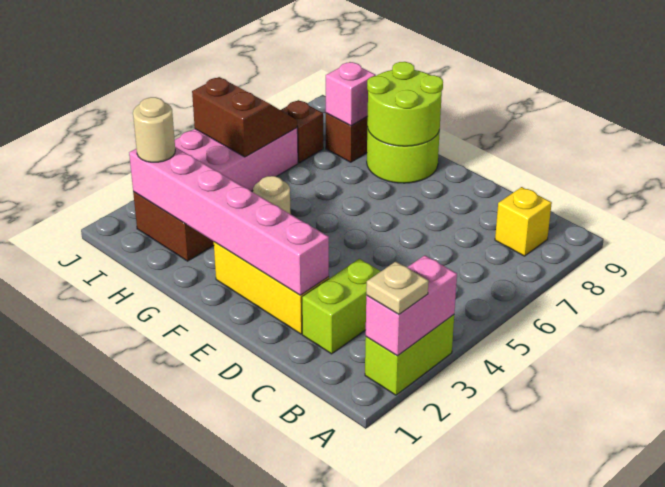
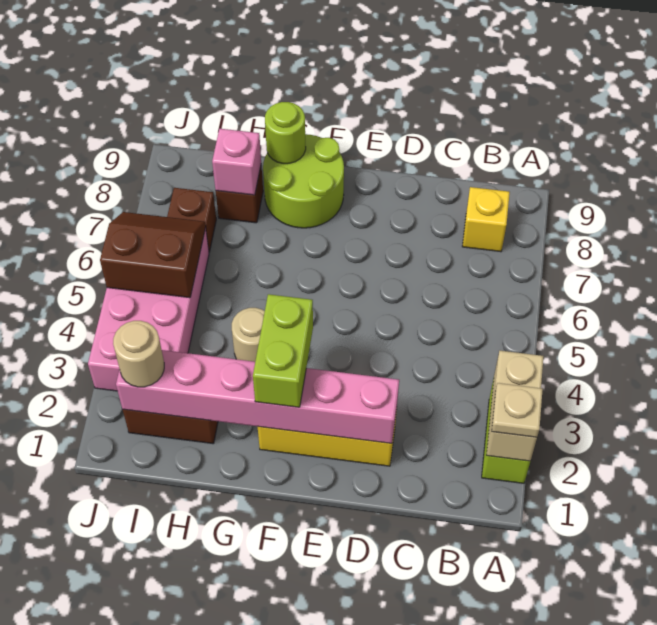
pink brick A2:A3 level 2 -> tan brick A2:A3 level 2
lime brick C2:C3 level 1 -> lime brick F2:F3 level 3
lime round brick F8:G9 level 2 -> lime round brick G9 level 2

